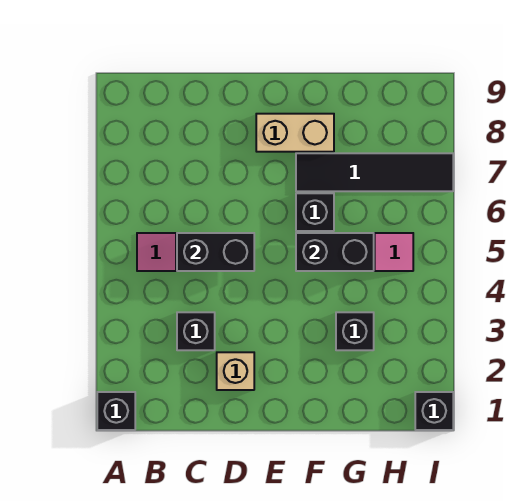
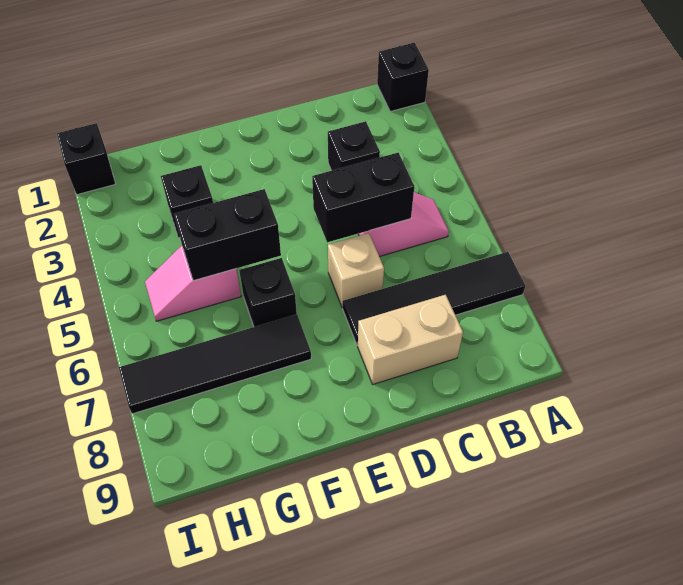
none -> black tile A7:D7 level 1
tan brick D2 level 1 -> tan brick D6 level 1
tan brick E8:F8 level 1 -> tan brick C8:D8 level 1

